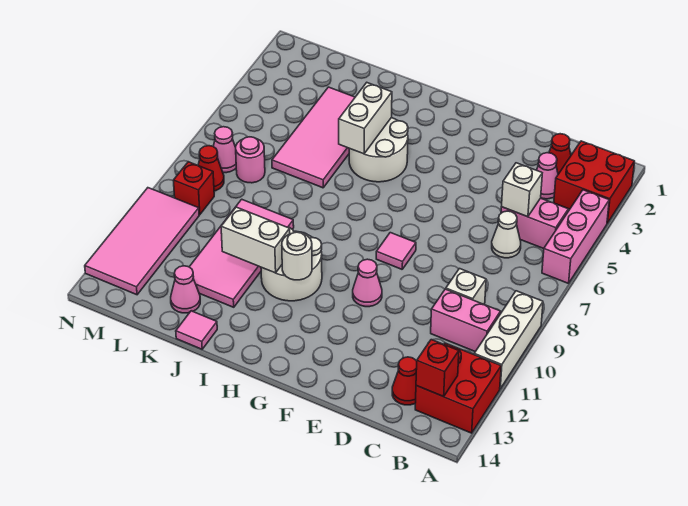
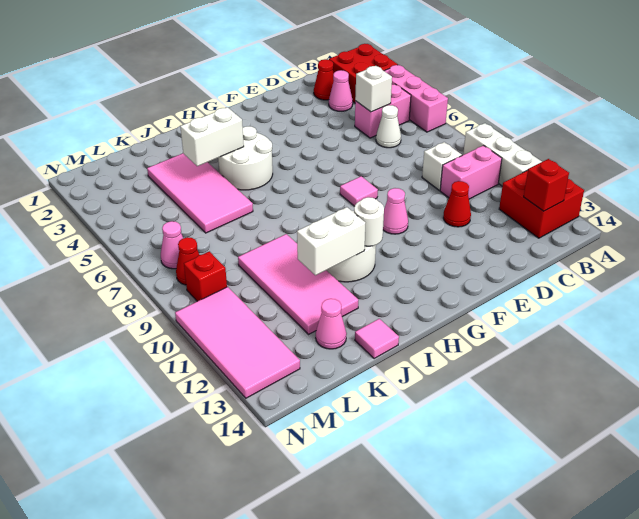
red cone C13 level 1 -> red cone D11 level 1
white brick I4:I5 level 2 -> white brick I4:J4 level 2
pink round brick L7 level 1 -> none

